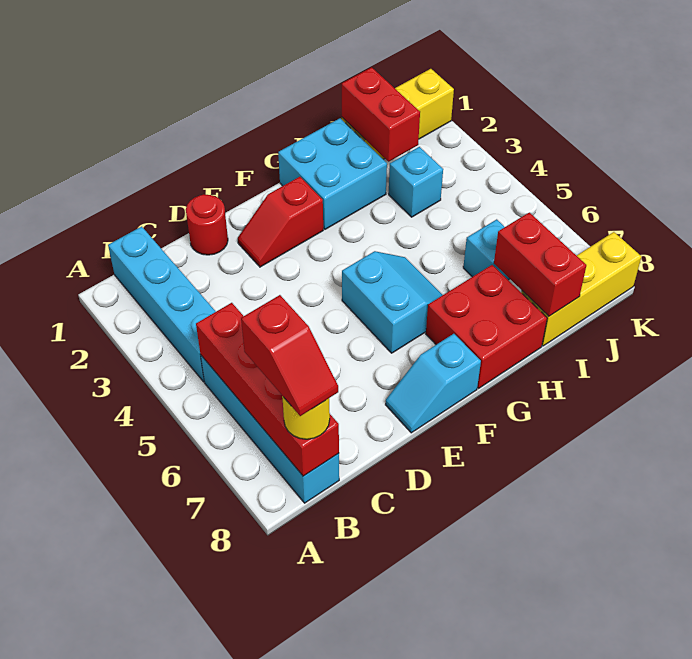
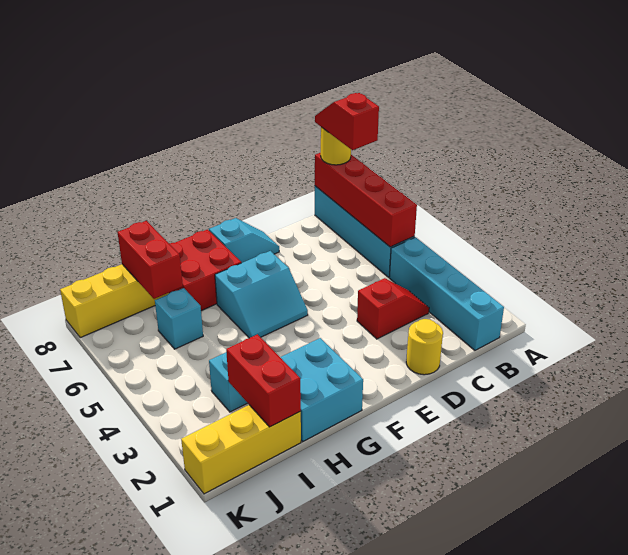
red round brick D1 level 1 -> yellow round brick D1 level 1
red slope E2:F2 level 1 top F -> red slope C3:D3 level 1 top D
cyan slope F5:G6 level 1 top F -> cyan slope F5:G6 level 1 top 6

